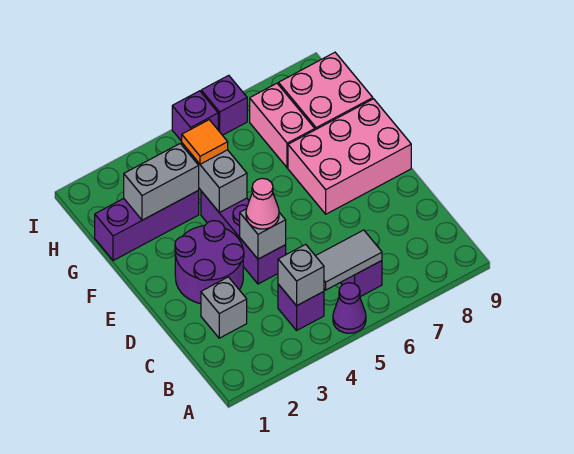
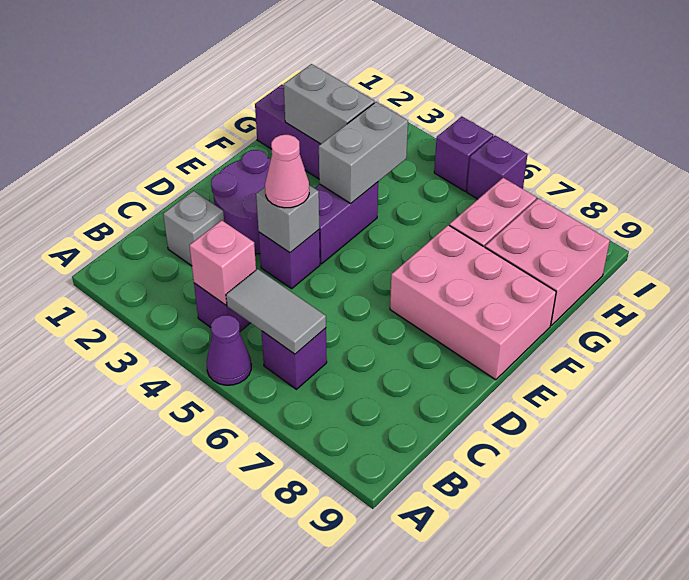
grey brick B4 level 2 -> pink brick B4 level 2
orange tile G4 level 3 -> none

